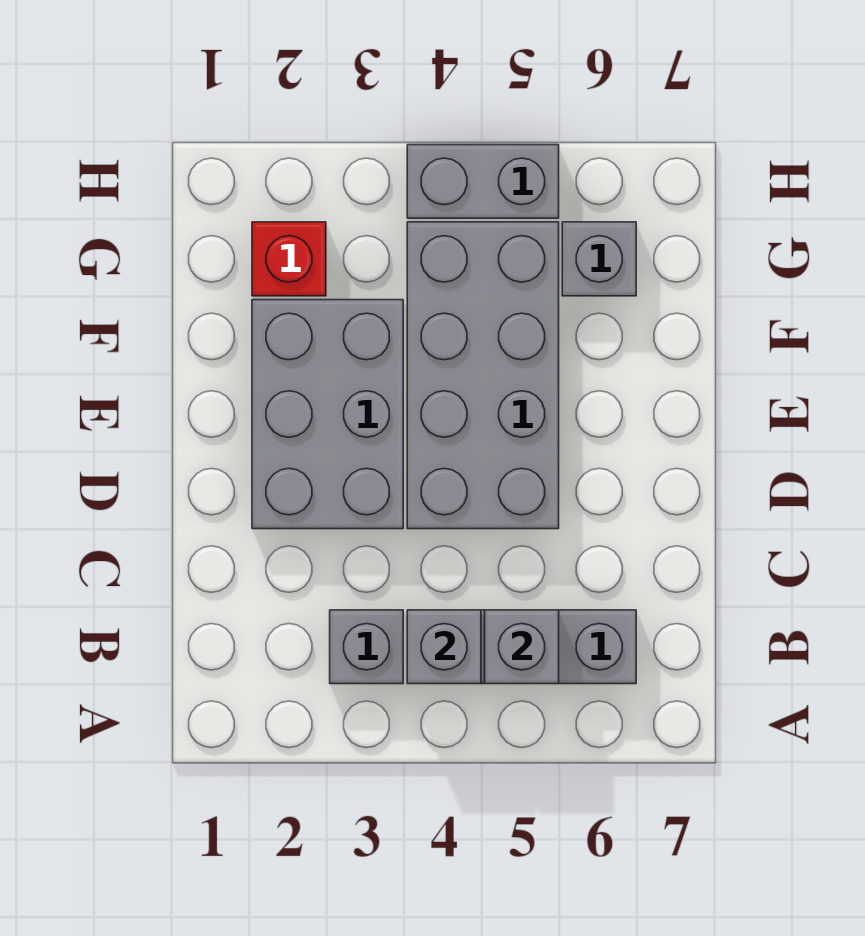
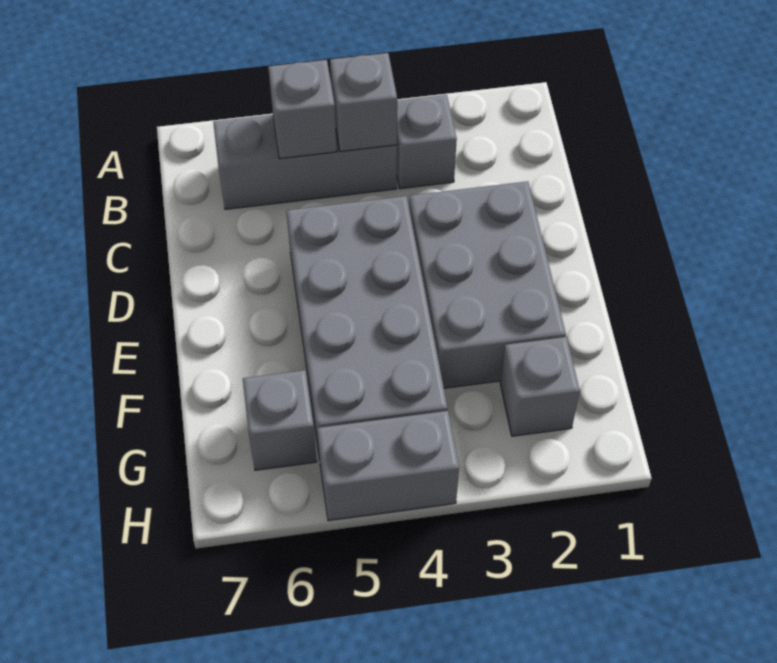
red brick G2 level 1 -> grey brick G2 level 1

